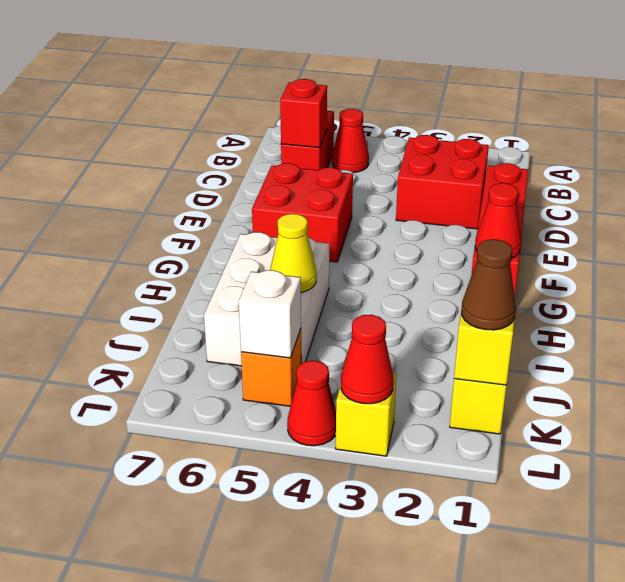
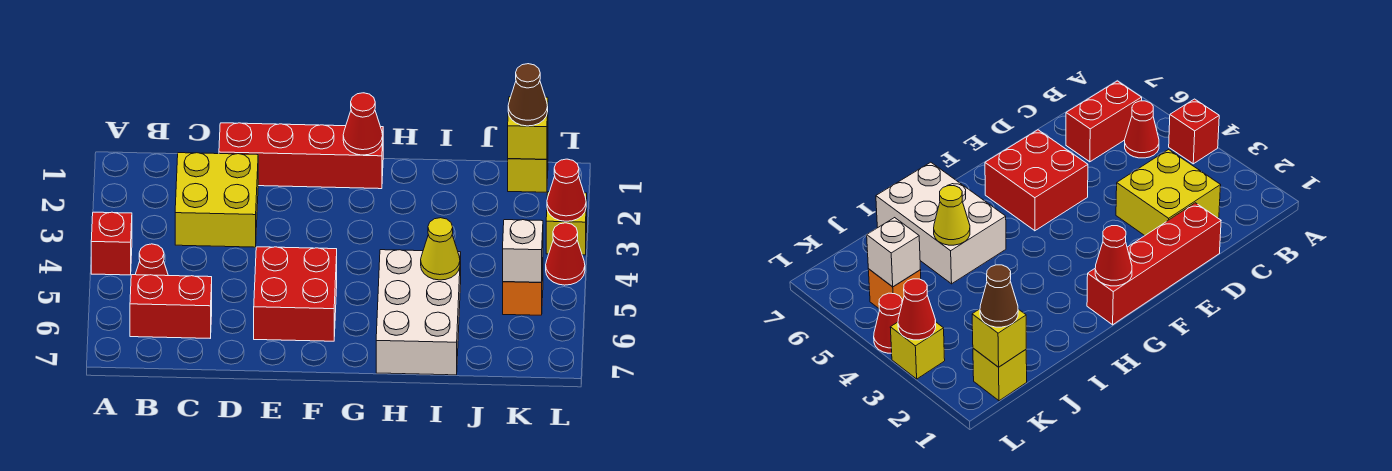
red brick C2:D3 level 1 -> yellow brick C2:D3 level 1
red brick C6 level 2 -> red brick A4 level 1
white brick H5:J6 level 1 -> white brick H5:I7 level 1

